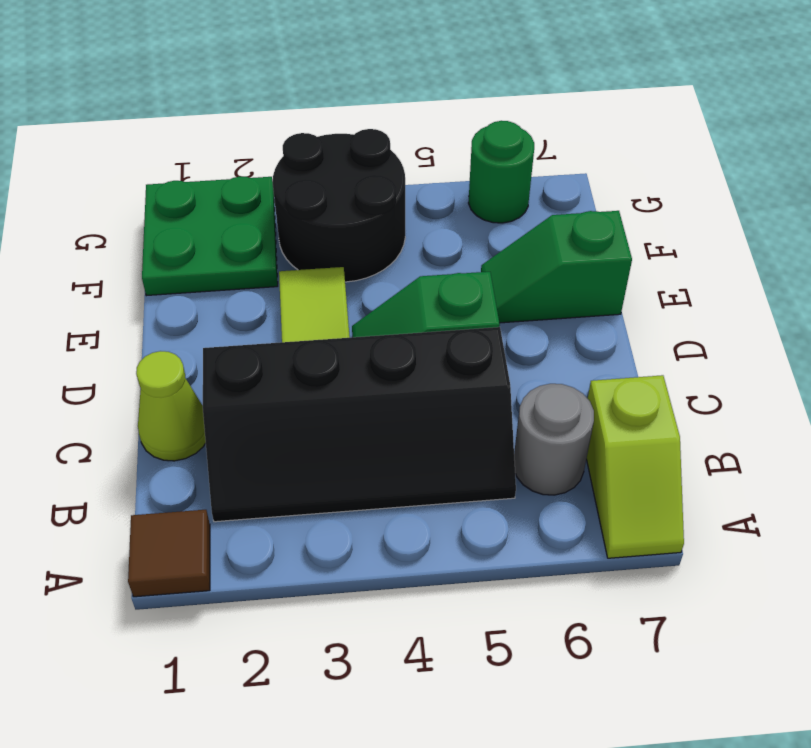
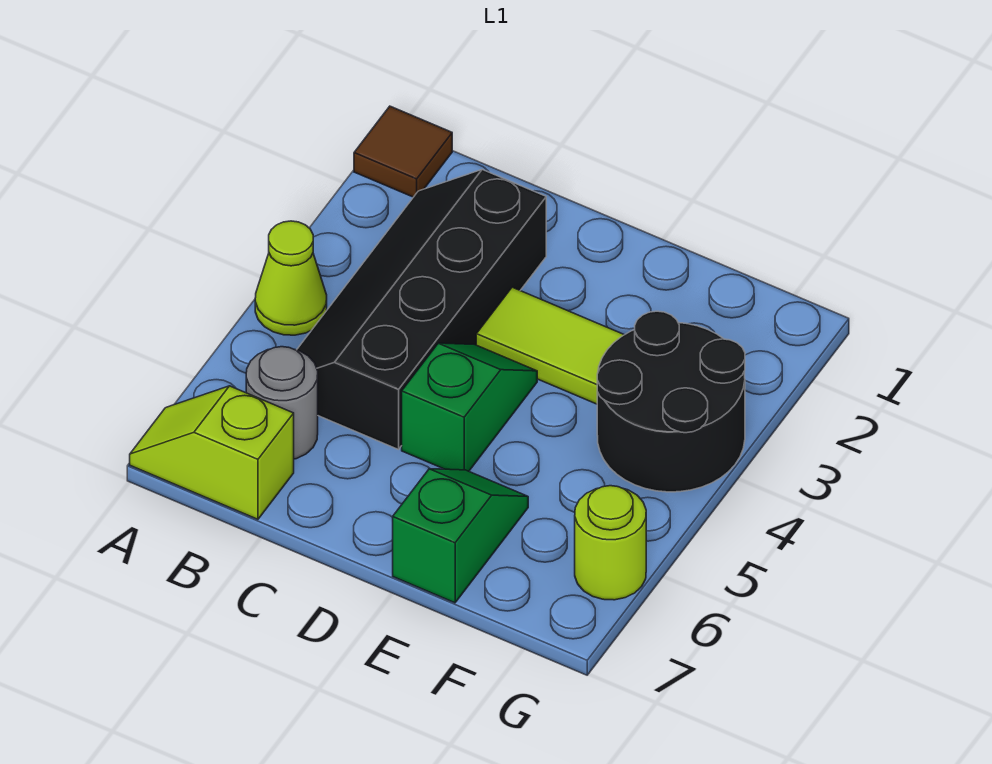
lime cone C1 level 1 -> lime cone A4 level 1
green plate F1:G2 level 1 -> none
green round brick G6 level 1 -> lime round brick G6 level 1

